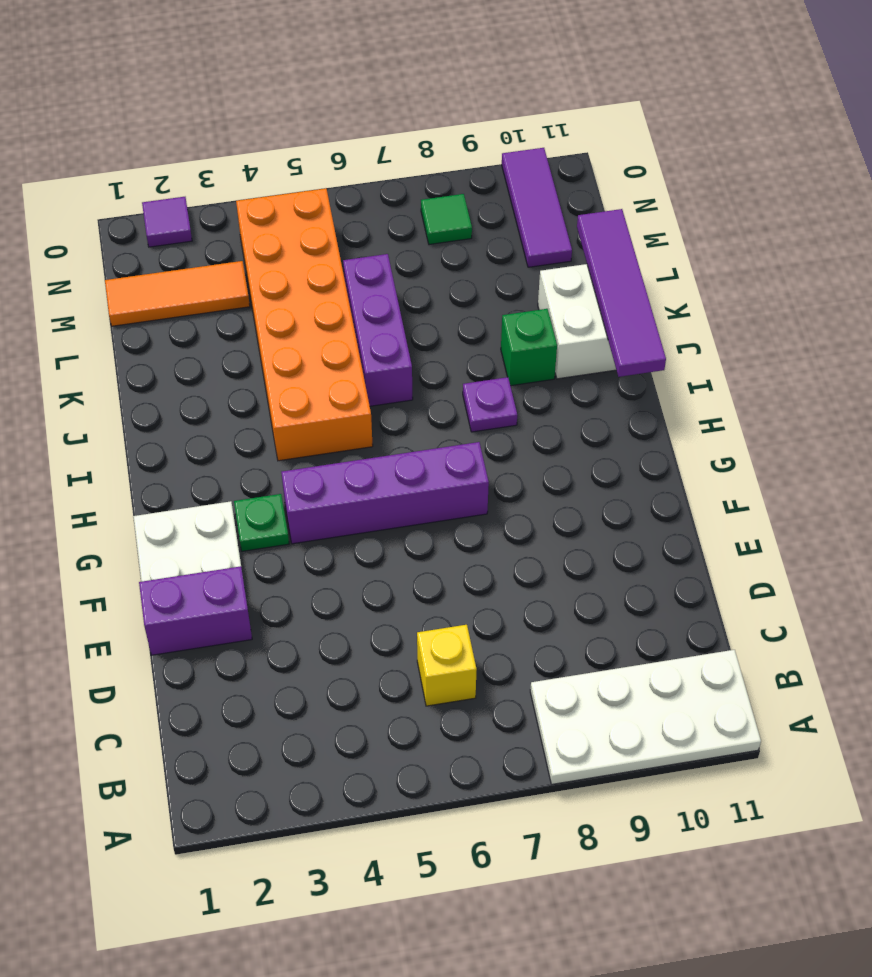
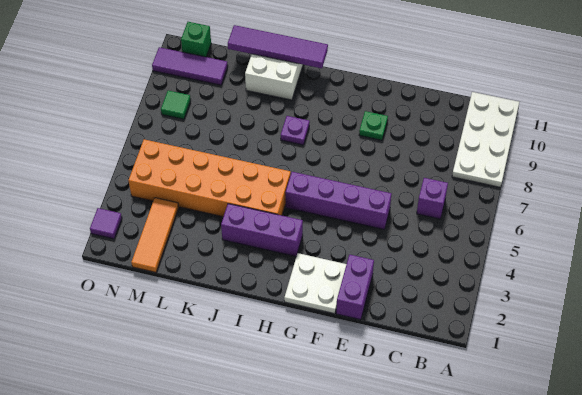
yellow brick C6 level 1 -> purple brick C6 level 1
green plate G3 level 1 -> green plate F9 level 1
purple brick G4:G7 level 1 -> purple brick E5:H5 level 1
purple brick J6:L6 level 1 -> purple brick H3:J3 level 1
green brick J9 level 1 -> green brick N11 level 1

